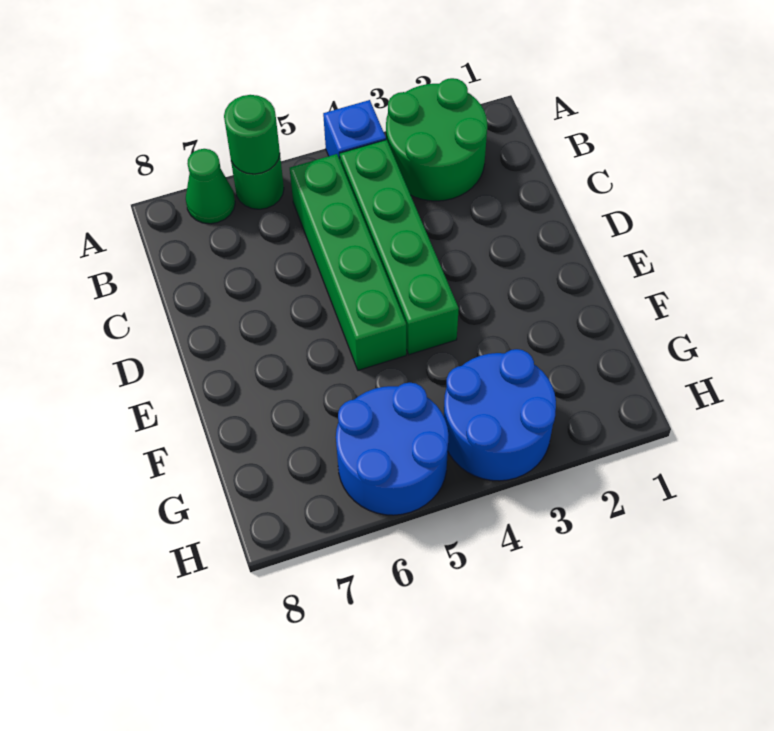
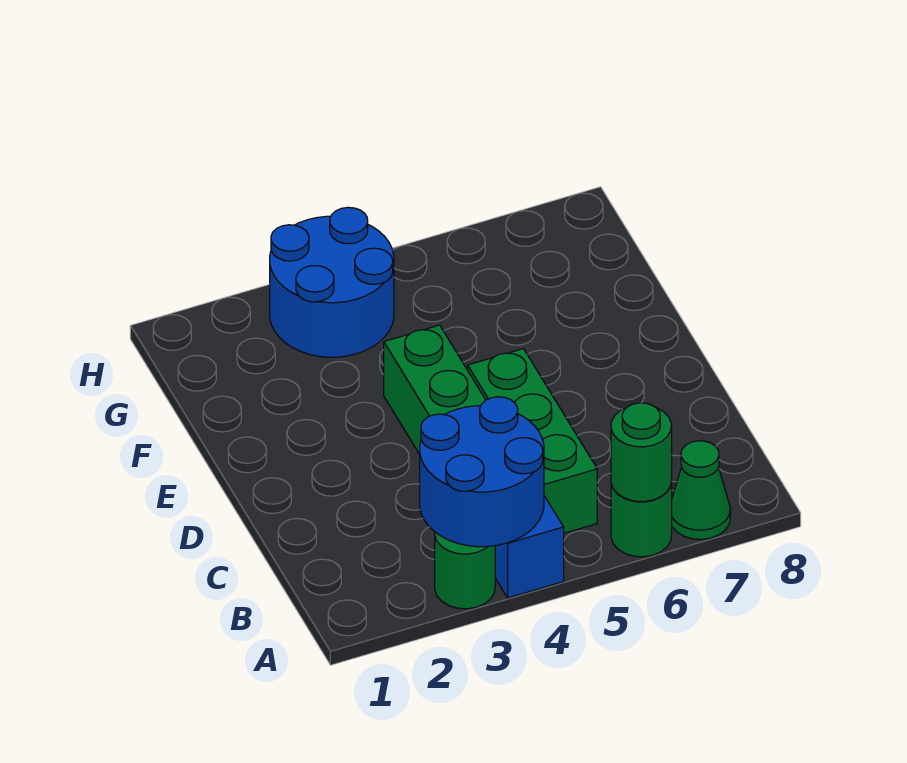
green round brick A2:B3 level 1 -> green round brick A3 level 1
green brick B5:E5 level 1 -> green brick B5:D5 level 1
blue round brick G5:H6 level 1 -> blue round brick A3:B4 level 2

